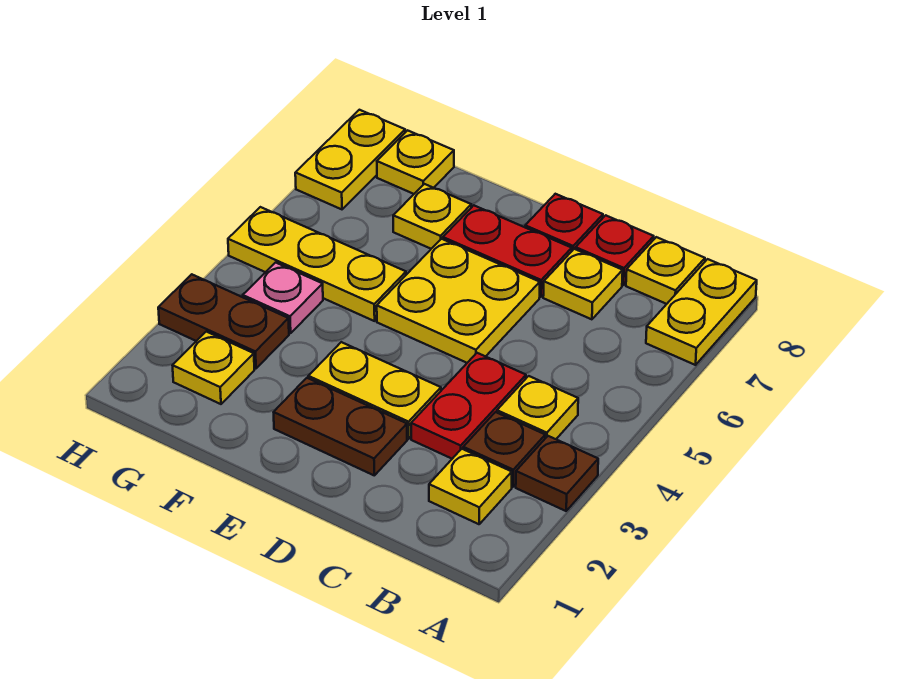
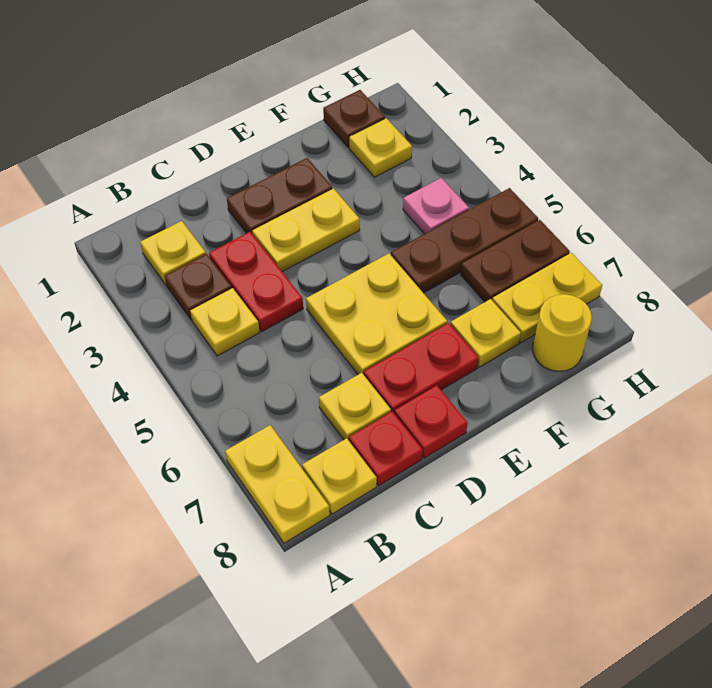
brown plate A3 level 1 -> brown plate G1 level 1
yellow plate F5:H5 level 1 -> brown plate F5:H5 level 1
brown plate G3:H3 level 1 -> brown plate G6:H6 level 1
yellow plate G8 level 1 -> yellow round brick G8 level 1
yellow plate H7:H8 level 1 -> yellow plate G7:H7 level 1

